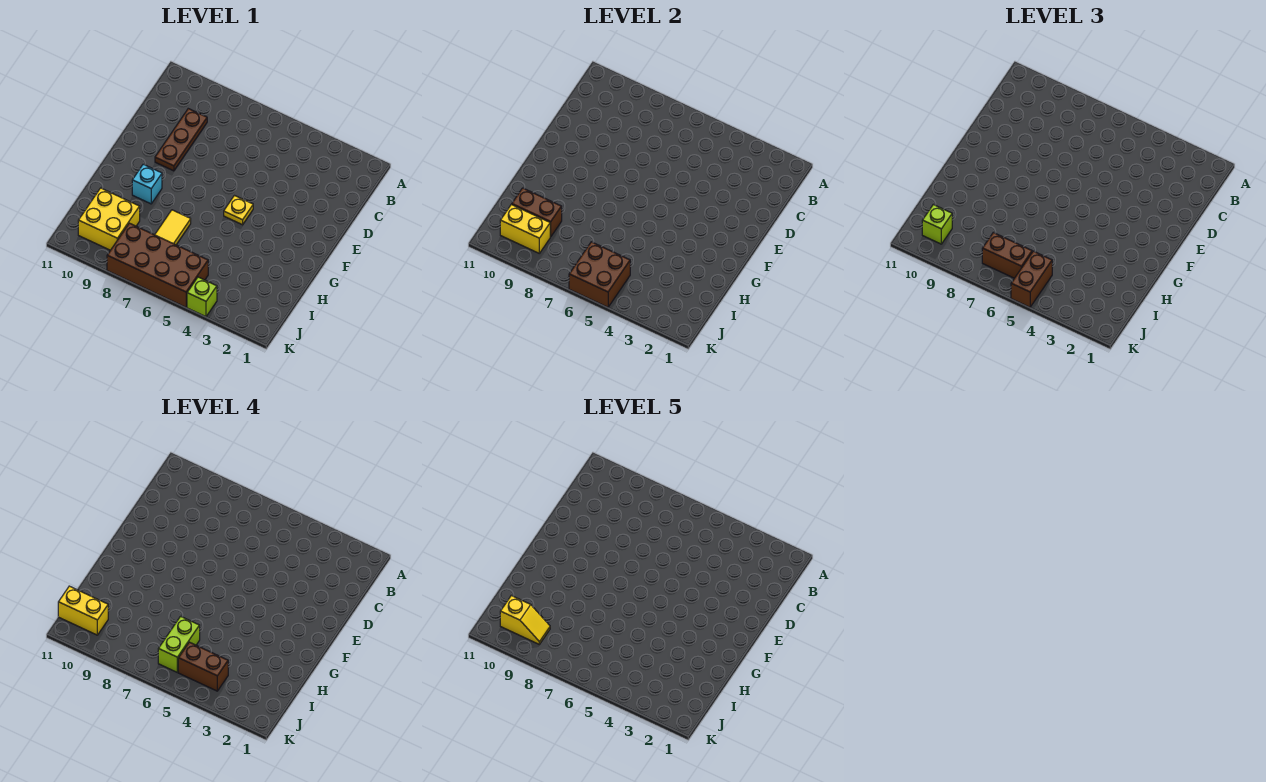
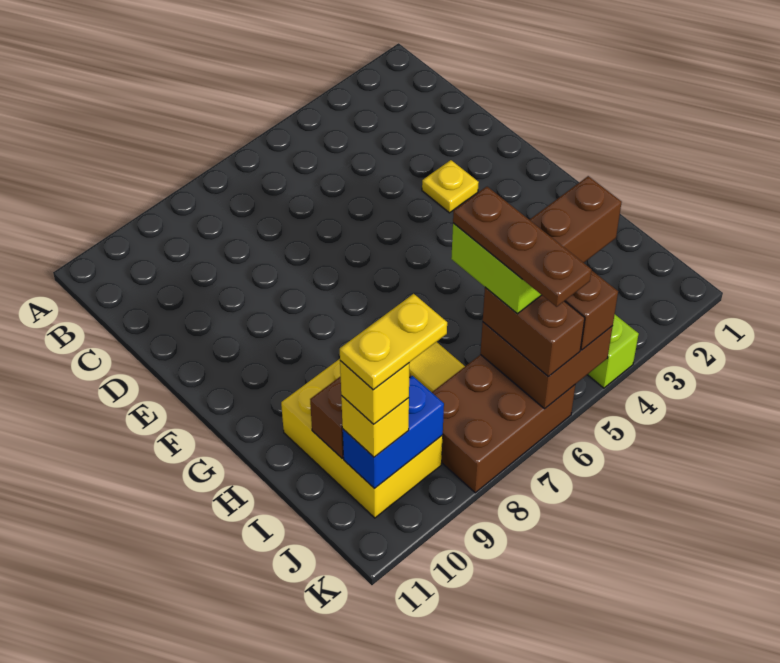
brown plate C9:E9 level 1 -> brown plate I6:K6 level 5
yellow plate F5 level 1 -> yellow plate E3 level 1
cyan brick G9 level 1 -> none
yellow brick I9:J10 level 1 -> yellow brick H9:J10 level 1
brown brick J5:K8 level 1 -> brown brick J6:K8 level 1
brown brick J6:J7 level 3 -> brown brick J6:K6 level 3
yellow brick J9:J10 level 2 -> blue brick J9:J10 level 2
yellow slope J9:J10 level 5 top 10 -> yellow plate J9:J10 level 5
lime brick J10 level 3 -> yellow brick J10 level 3
yellow brick J10:J11 level 4 -> yellow brick J10 level 4

